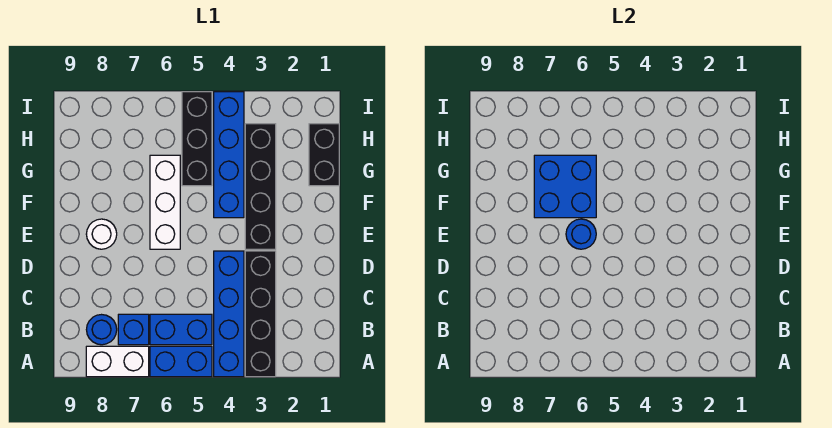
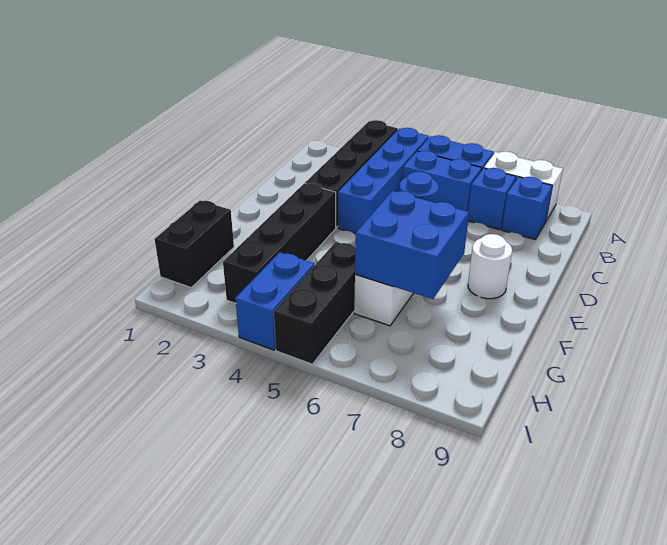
blue round brick B8 level 1 -> blue brick B8 level 1
blue brick F4:I4 level 1 -> blue brick H4:I4 level 1

